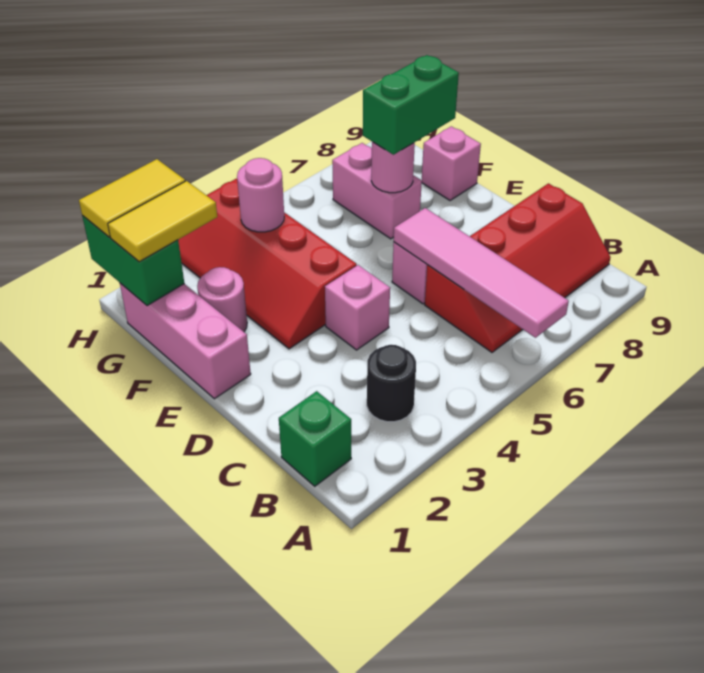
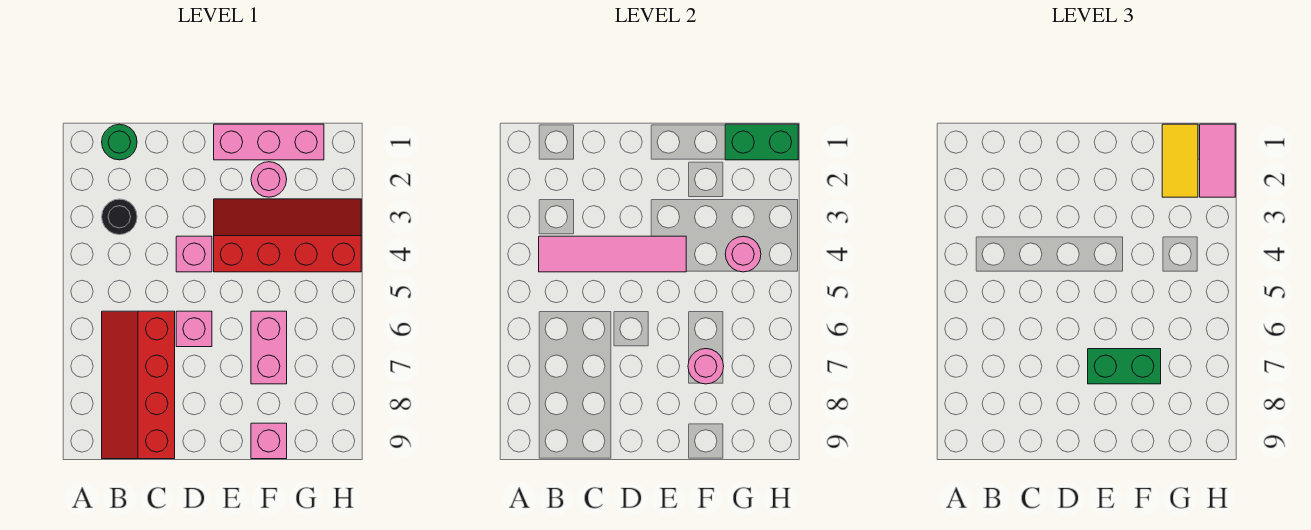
pink tile A6:D6 level 2 -> pink tile B4:E4 level 2
green brick B1 level 1 -> green round brick B1 level 1
pink brick F7:G7 level 1 -> pink brick F6:F7 level 1
green brick F7:F8 level 3 -> green brick E7:F7 level 3
yellow tile H1:H2 level 3 -> pink tile H1:H2 level 3

